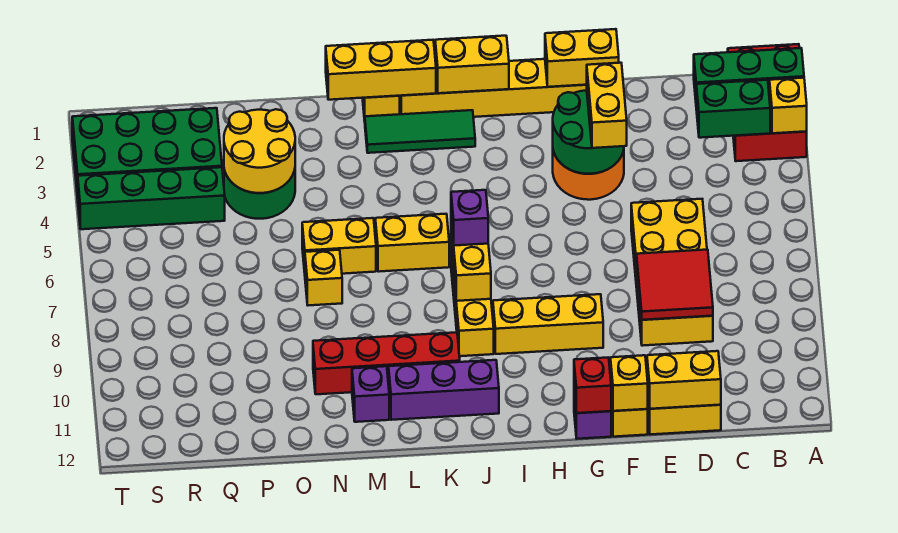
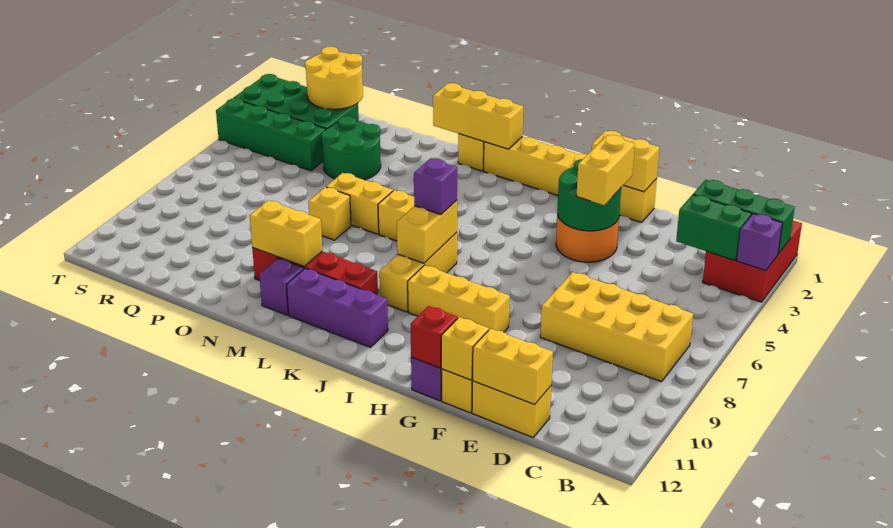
yellow brick A3 level 2 -> purple brick A3 level 2
yellow brick D6:E9 level 1 -> yellow brick B7:E8 level 1
red tile D8:E9 level 2 -> none
yellow brick I1:J1 level 2 -> yellow brick M10:N10 level 2
green tile J2:L2 level 1 -> none
yellow round brick O3:P4 level 2 -> yellow round brick Q1:R2 level 2

